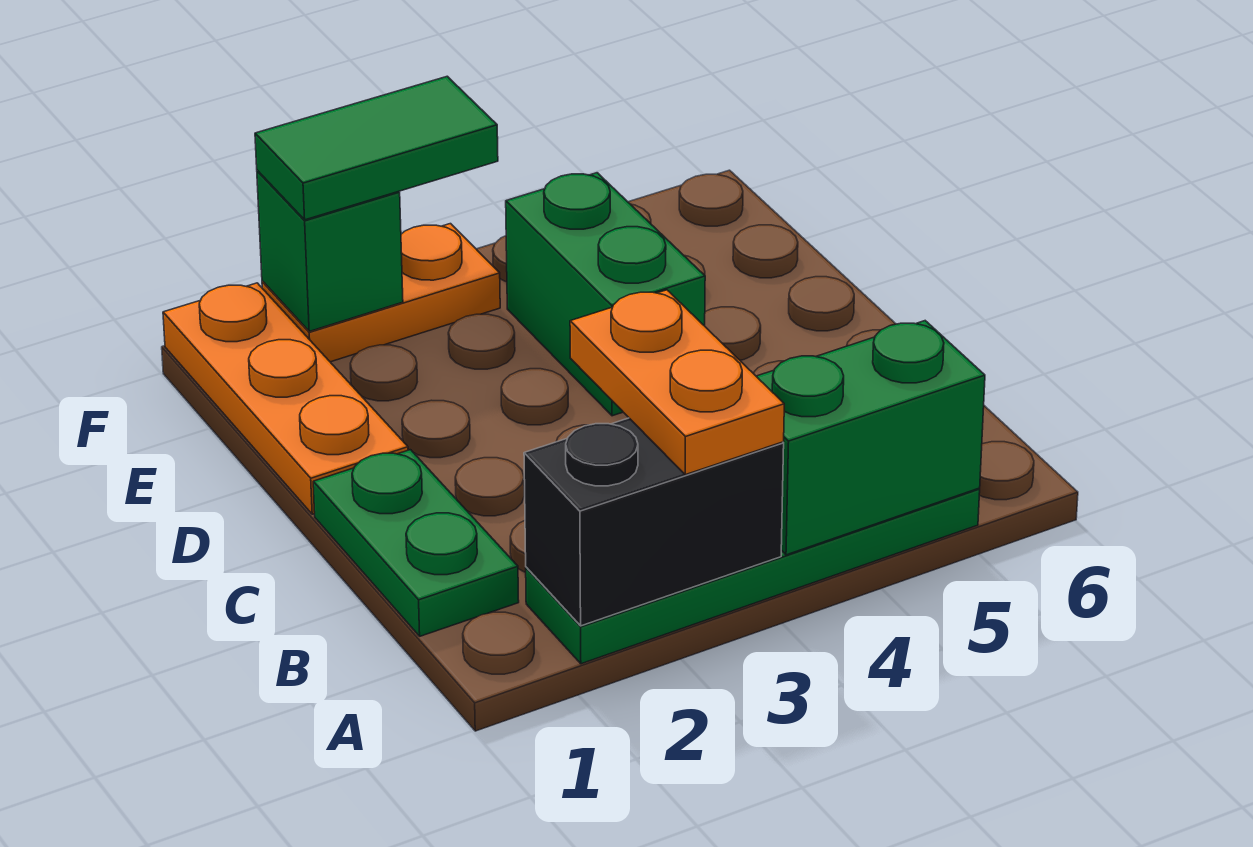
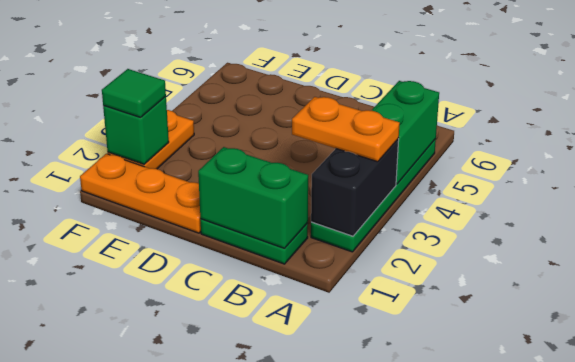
green brick D4:E4 level 1 -> green brick B1:C1 level 2
green tile F2:F3 level 3 -> green tile F2 level 3

